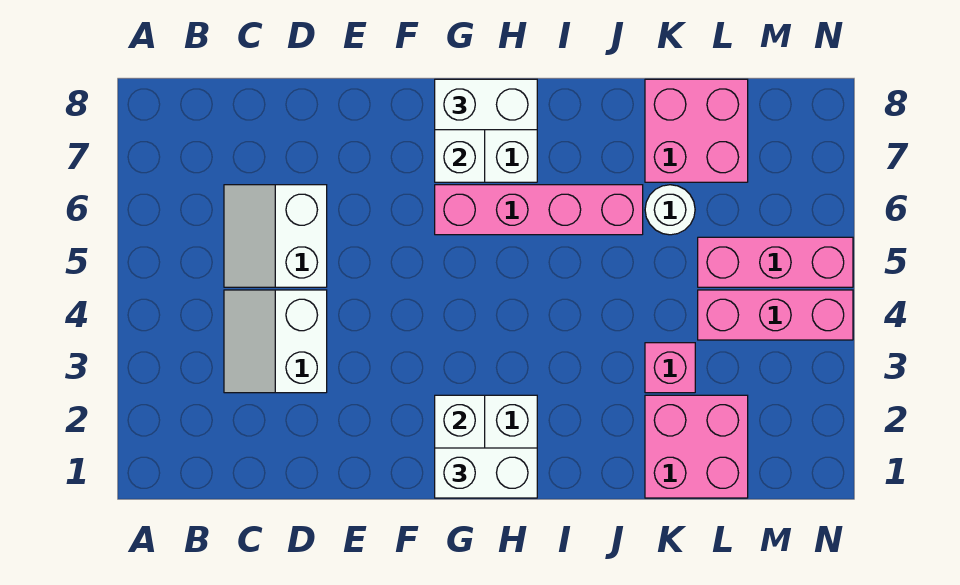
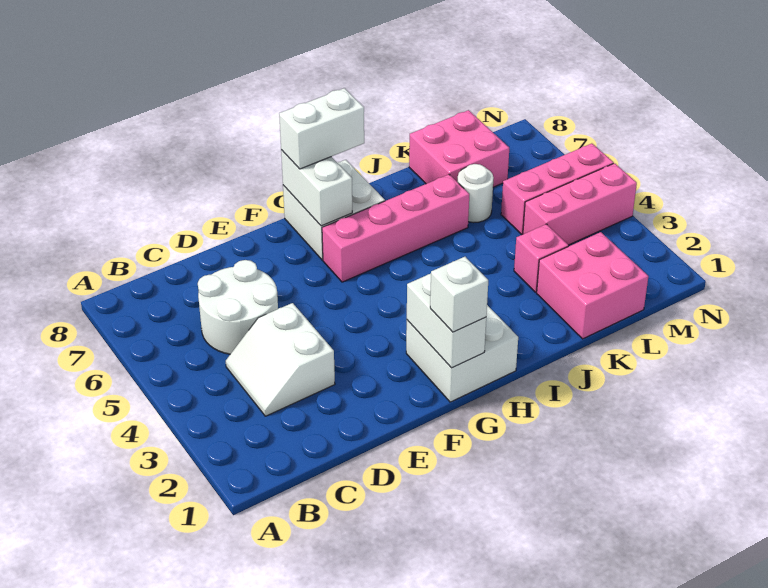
white slope C5:D6 level 1 top D -> white round brick C5:D6 level 1
white brick G1:H1 level 3 -> white brick G1 level 3

